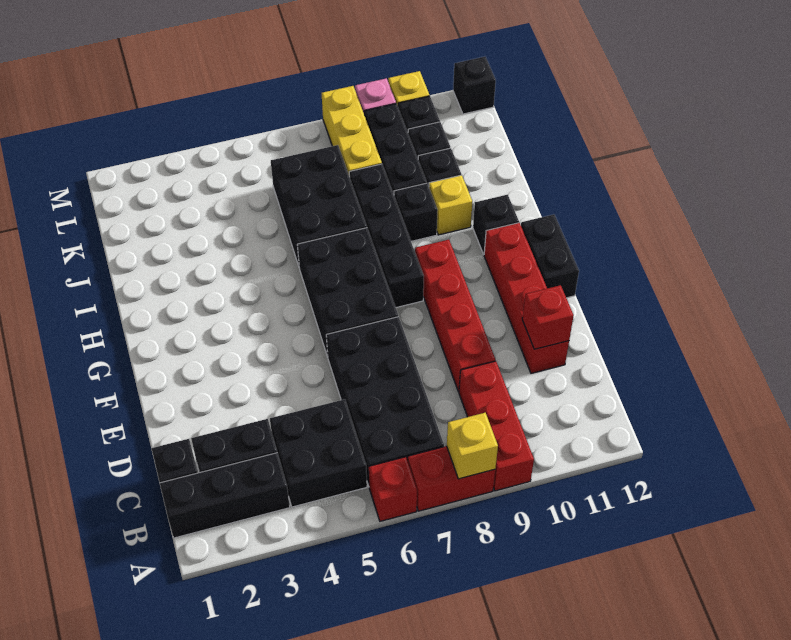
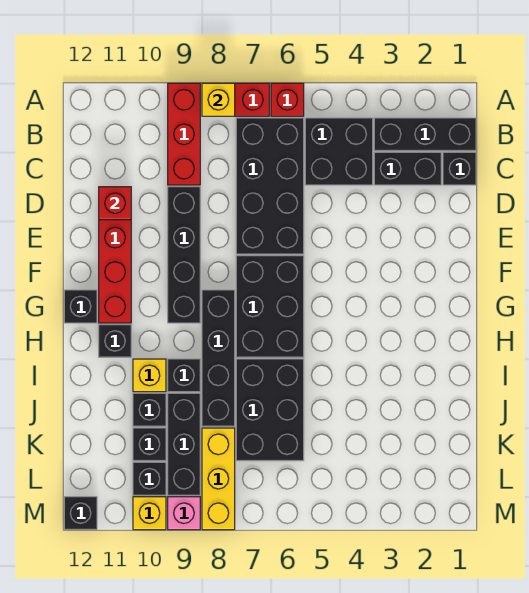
red brick D9:G9 level 1 -> black brick D9:G9 level 1
black brick F12:G12 level 1 -> black brick G12 level 1

